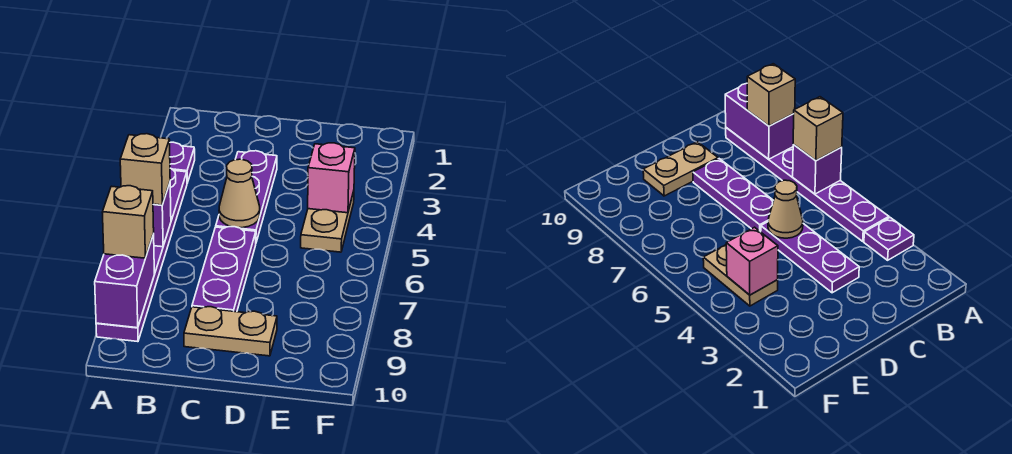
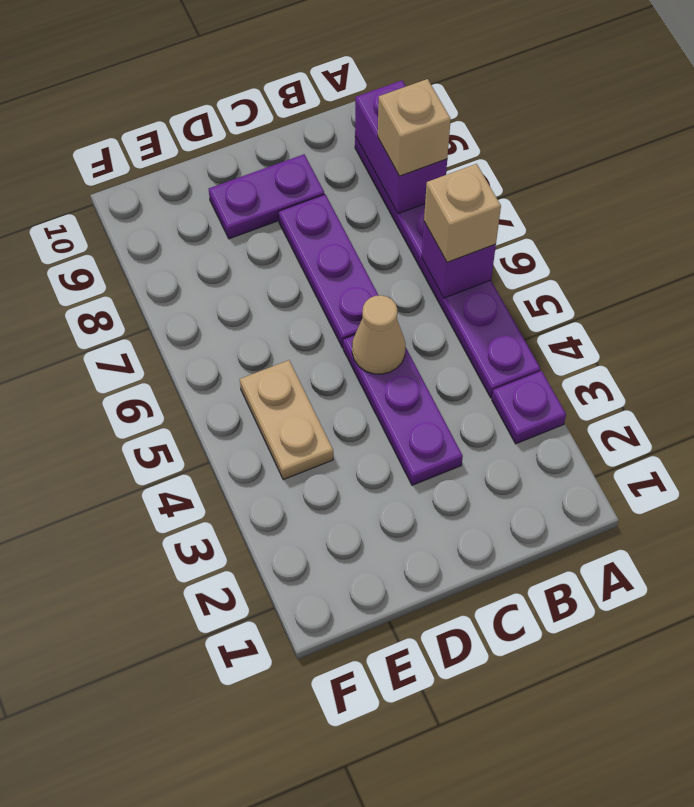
tan plate C9:D9 level 1 -> purple plate C9:D9 level 1
pink brick E4 level 2 -> none

